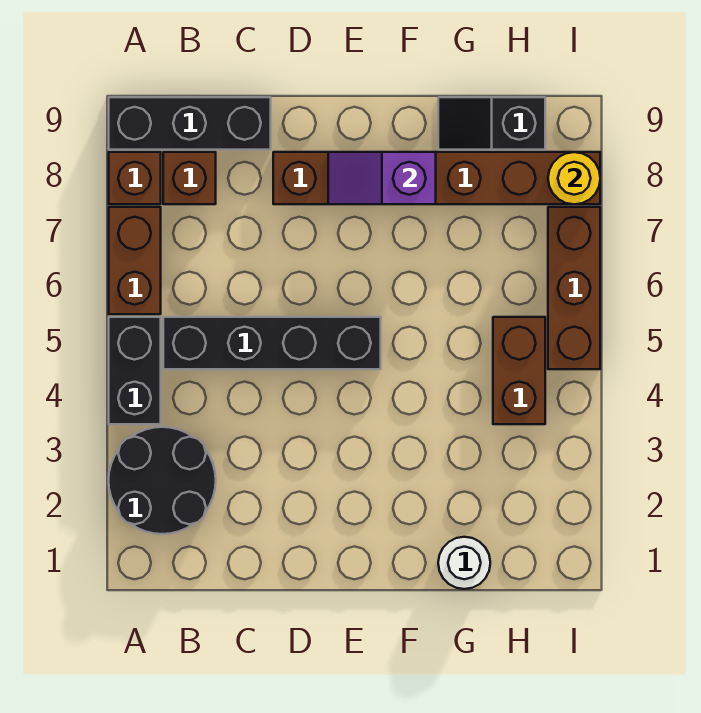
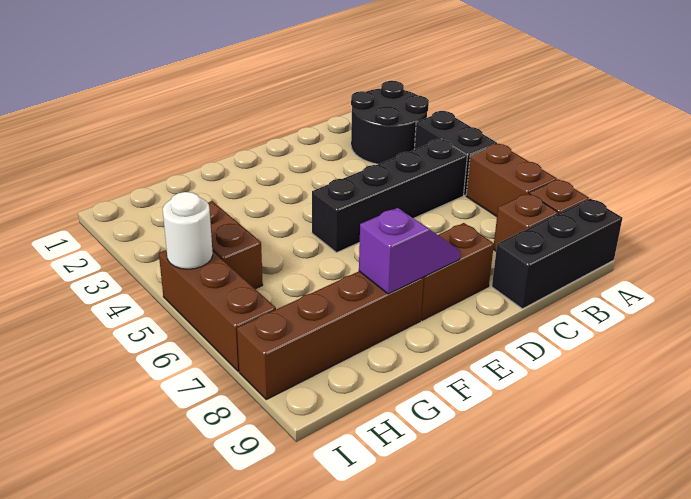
white round brick G1 level 1 -> white round brick I5 level 2
black slope G9:H9 level 1 top H -> none
yellow round brick I8 level 2 -> none

